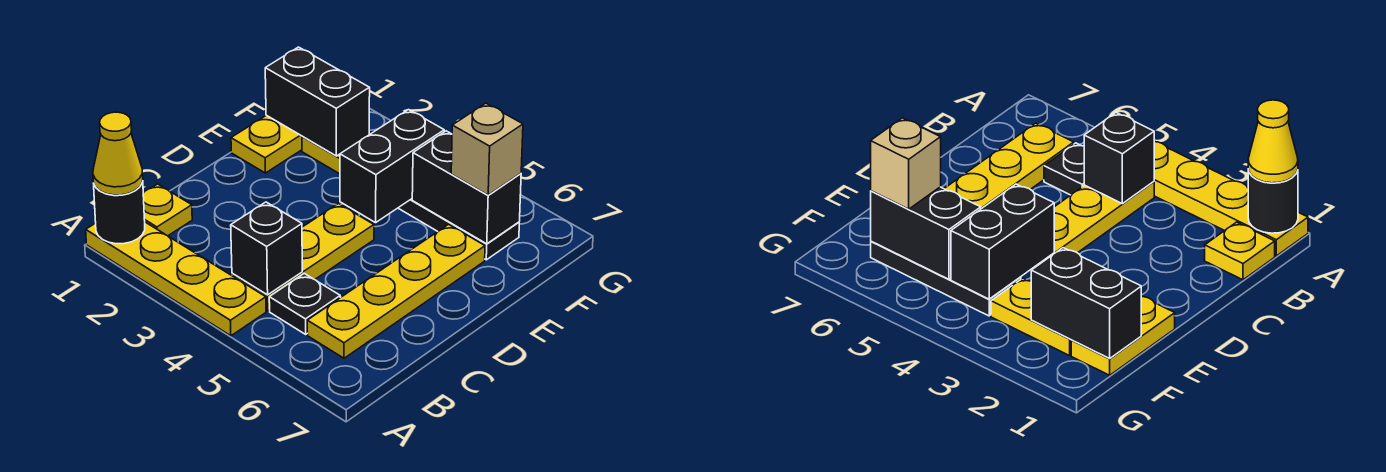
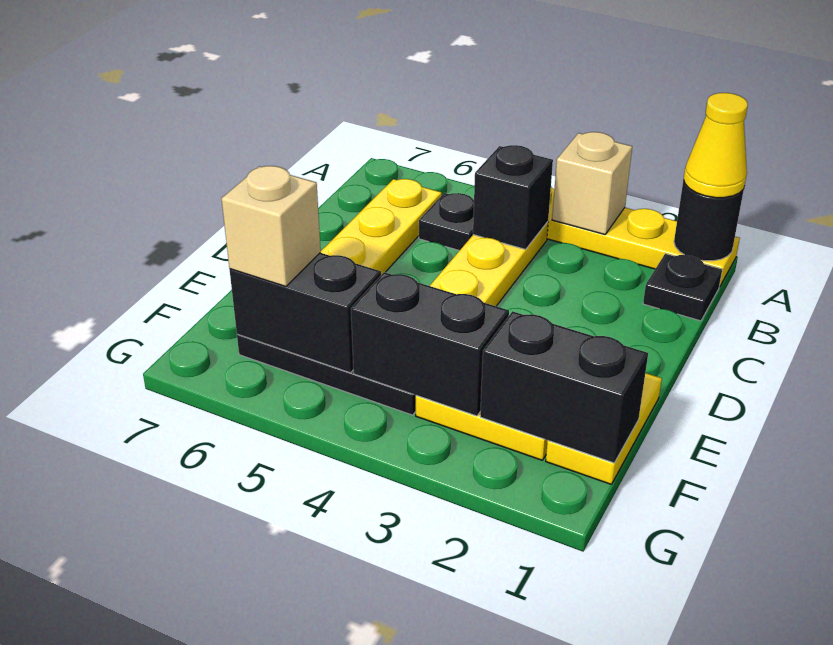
none -> tan brick A3 level 2
yellow plate B1 level 1 -> black plate B1 level 1
black brick E4:F4 level 2 -> black brick F3:F4 level 2

